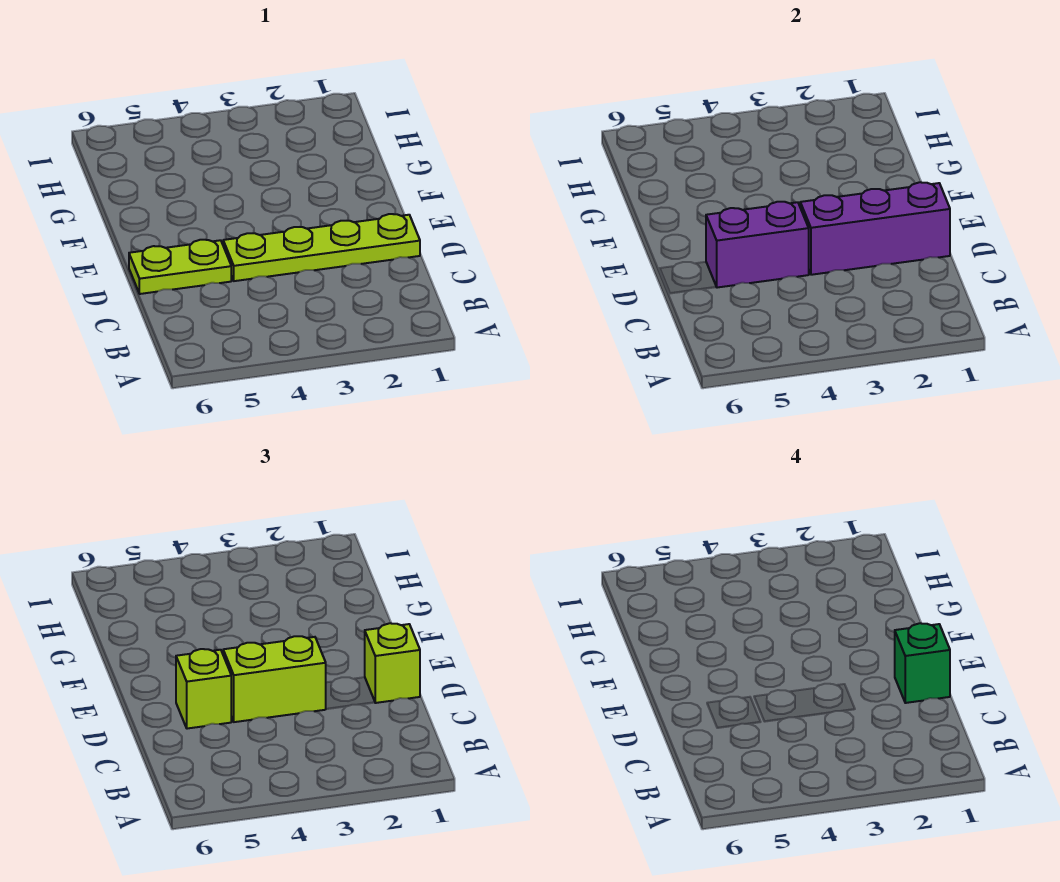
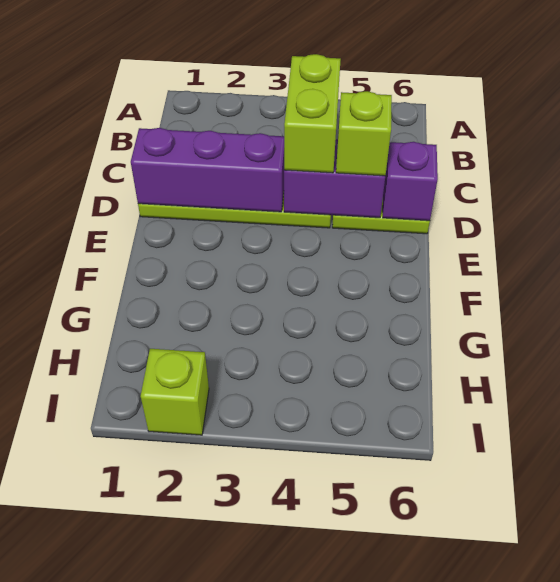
lime brick D1 level 3 -> lime brick I2 level 1
green brick D1 level 4 -> none
lime brick D3:D4 level 3 -> lime brick C4:D4 level 3
none -> purple brick D6 level 2

